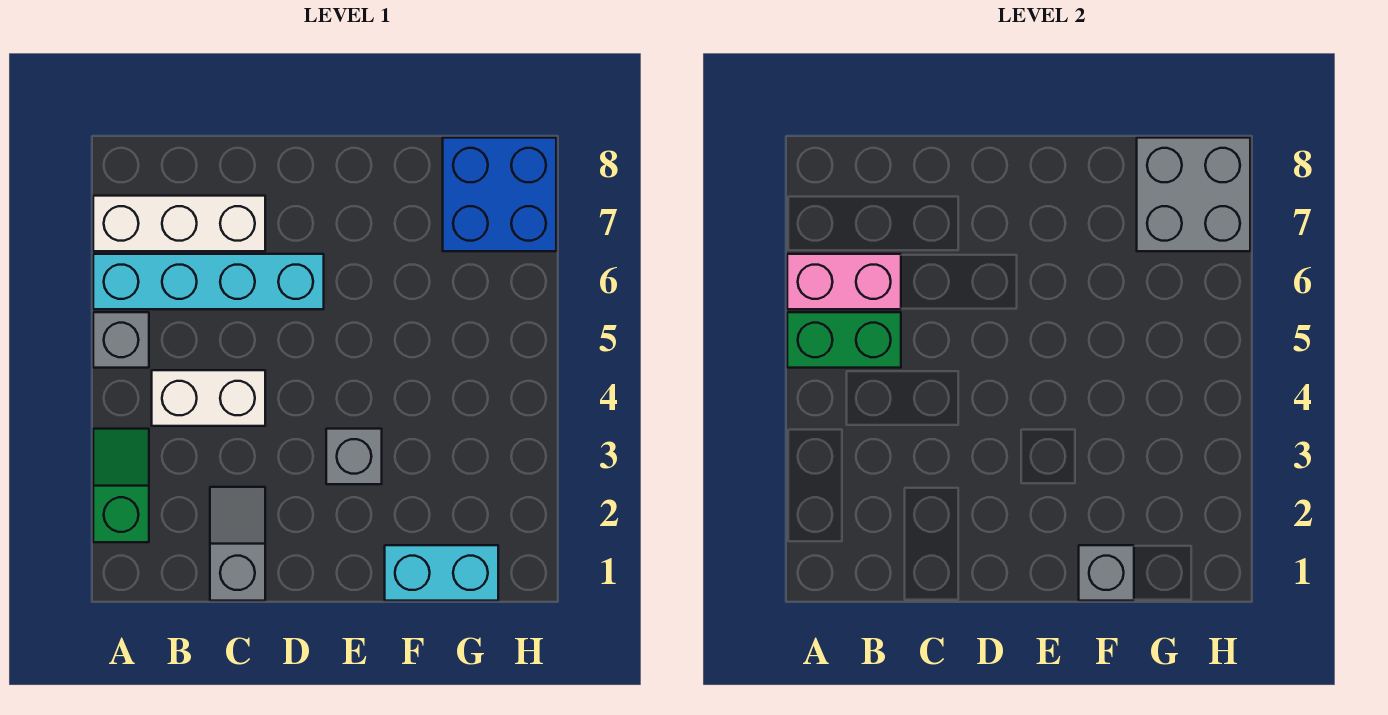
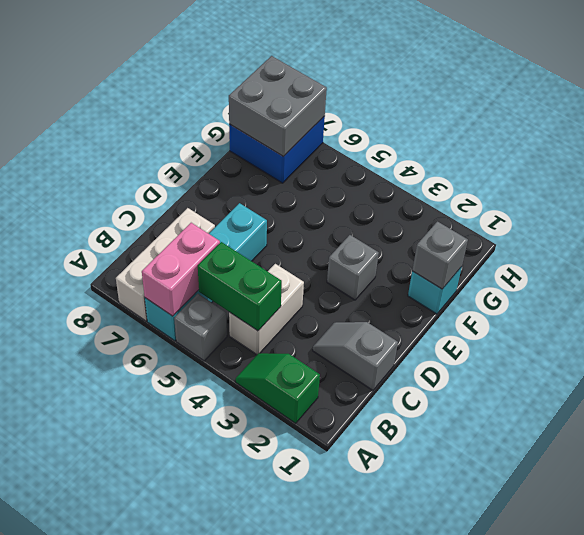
green brick A5:B5 level 2 -> green brick B4:B5 level 2
cyan brick F1:G1 level 1 -> cyan brick F1 level 1

